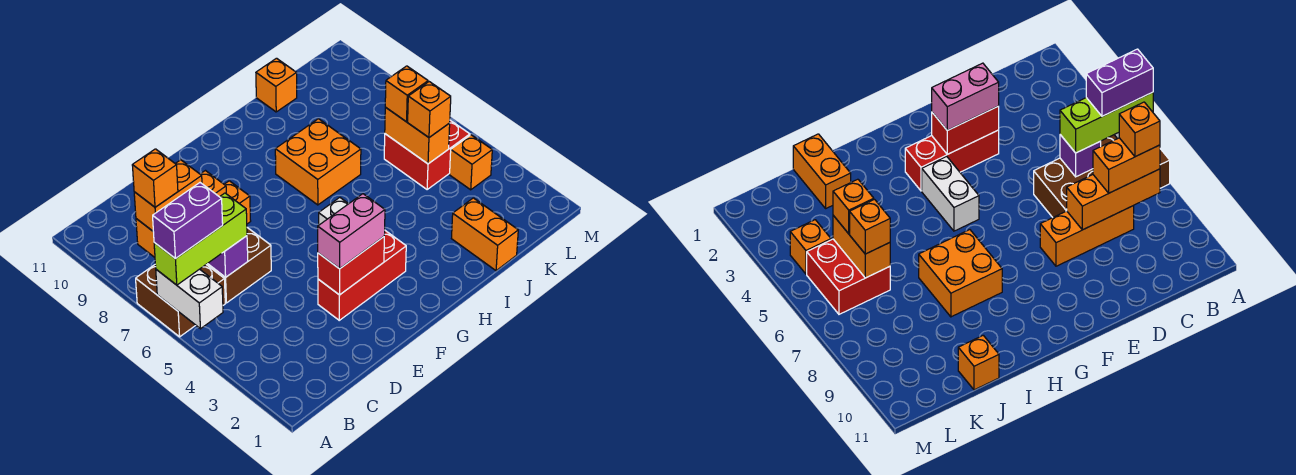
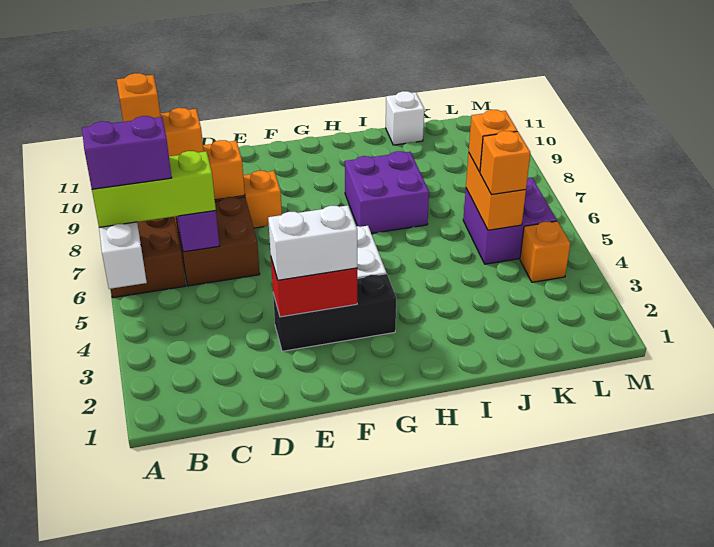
red brick E3:G3 level 1 -> black brick E3:G3 level 1
pink brick E3:F3 level 3 -> white brick E3:F3 level 3
orange brick H7:I8 level 1 -> purple brick H7:I8 level 1
orange brick J1:J2 level 1 -> none
orange brick J11 level 1 -> white brick J11 level 1
red brick K5:L6 level 1 -> purple brick K5:L6 level 1

